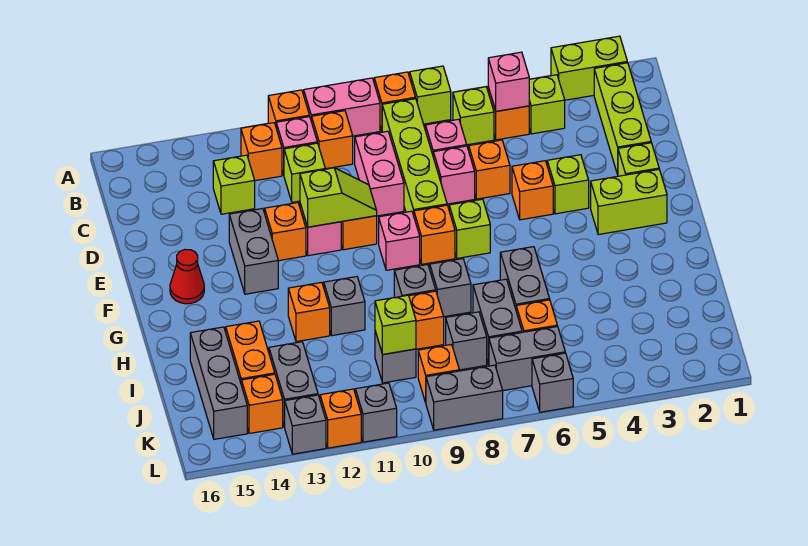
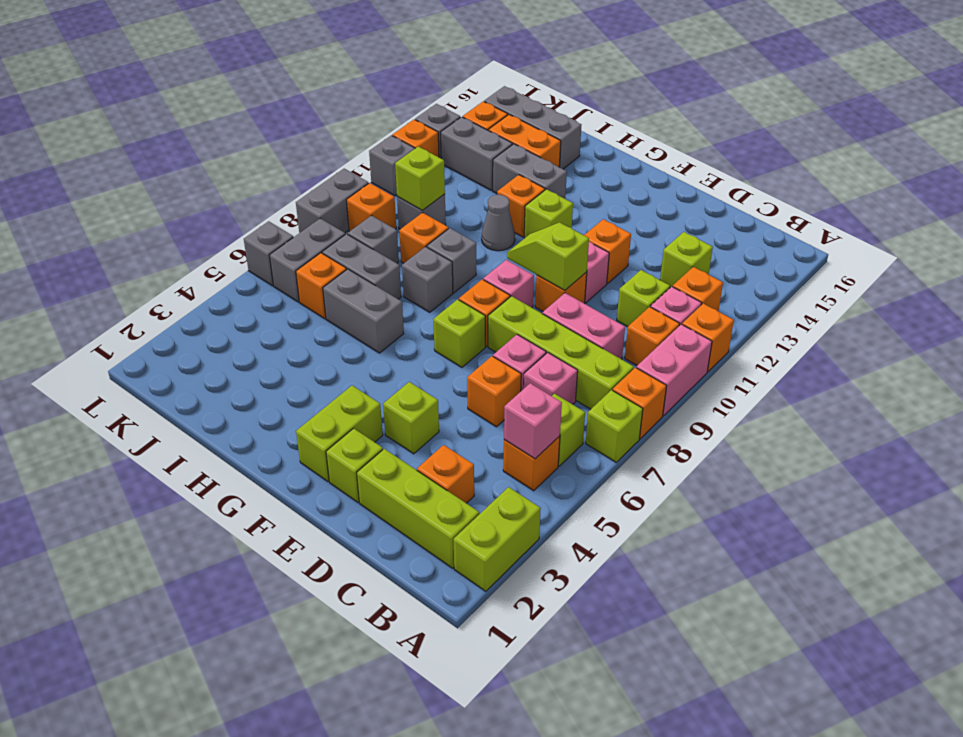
lime brick B4 level 1 -> lime brick G12 level 1
orange brick E5 level 1 -> orange brick C3 level 1
lime slope E10:E11 level 2 top 11 -> lime slope E10:F10 level 2 top E
grey brick E13:F13 level 1 -> grey brick H13:I13 level 1
red cone F15 level 1 -> none
grey brick H11 level 1 -> grey cone H11 level 1

